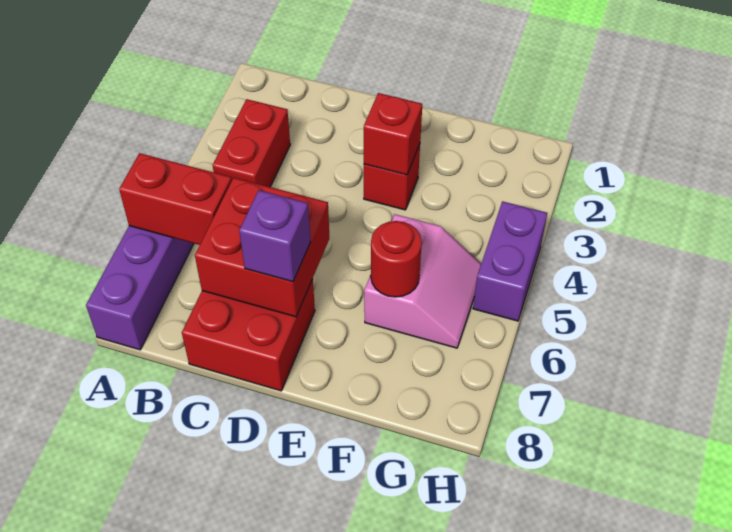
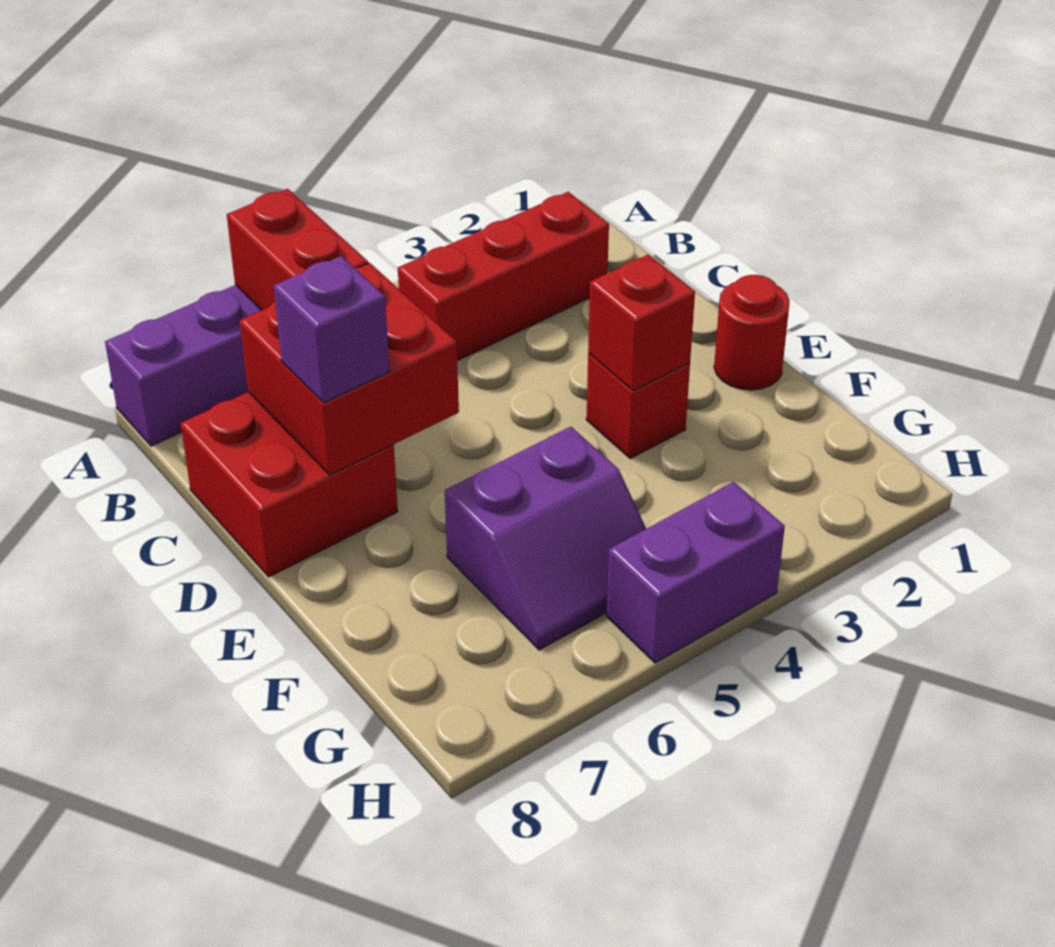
red brick B3:B4 level 1 -> red brick B2:B4 level 1
pink slope F5:G6 level 1 top F -> purple slope F5:G6 level 1 top F
red round brick F6 level 2 -> red round brick E1 level 1

